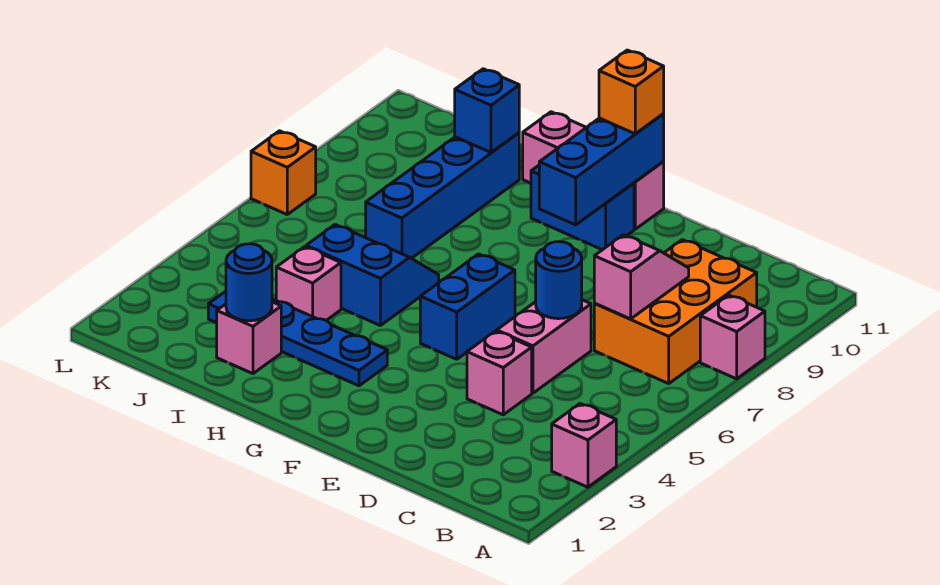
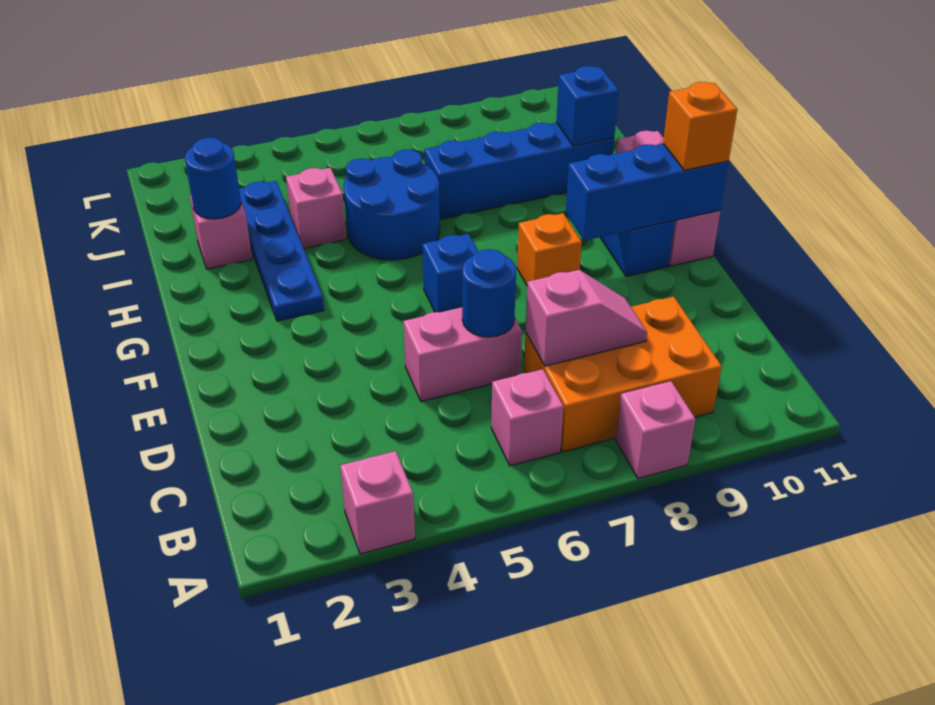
pink brick D4 level 1 -> pink brick B6 level 1
blue brick F5:F6 level 1 -> blue brick F6 level 1
blue slope H5:I6 level 1 top 5 -> blue round brick H5:I6 level 1
orange brick L7 level 1 -> orange brick F8 level 1

